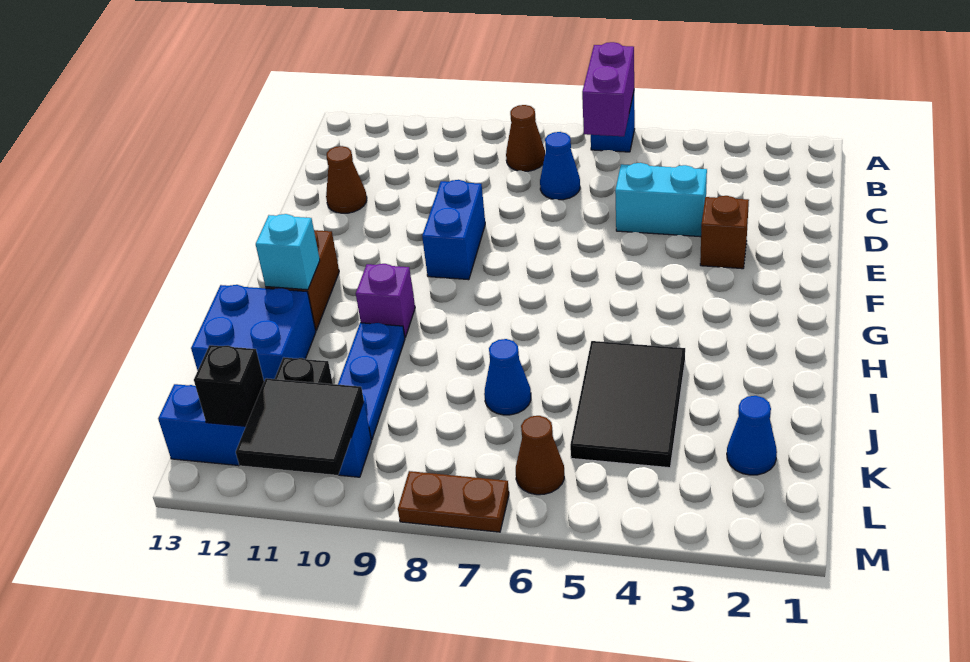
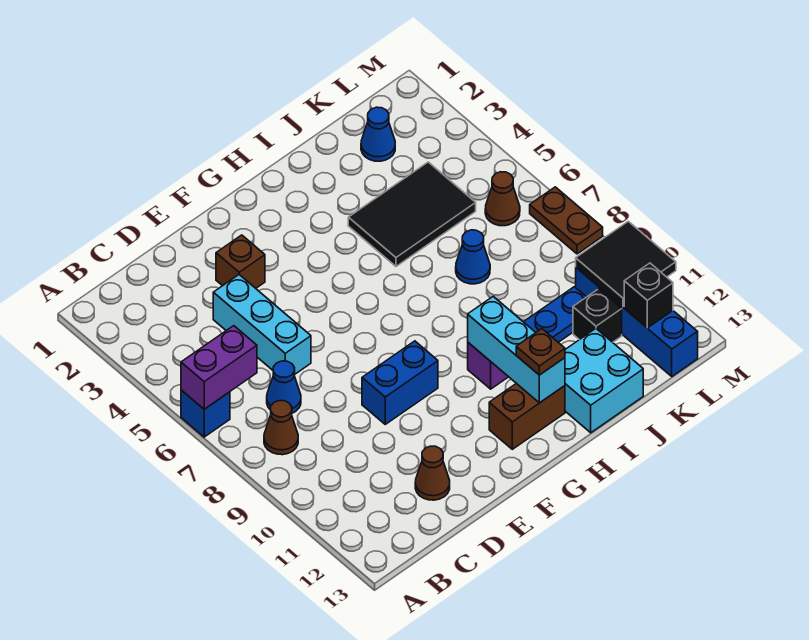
cyan brick D4:D5 level 1 -> cyan brick D4:D6 level 1
cyan brick H12 level 2 -> cyan brick H10:H12 level 2
none -> brown plate H12 level 3
blue brick I12:J13 level 1 -> cyan brick I12:J13 level 1

